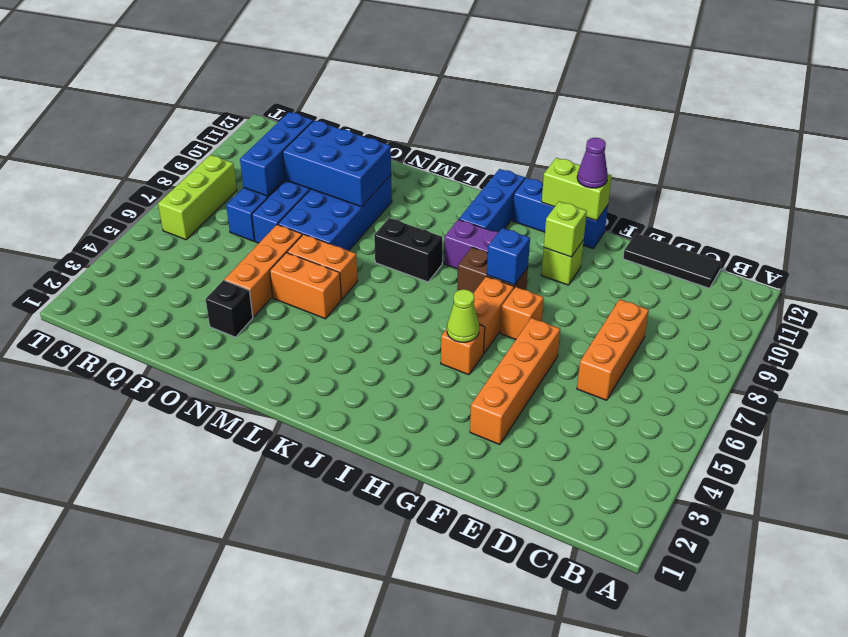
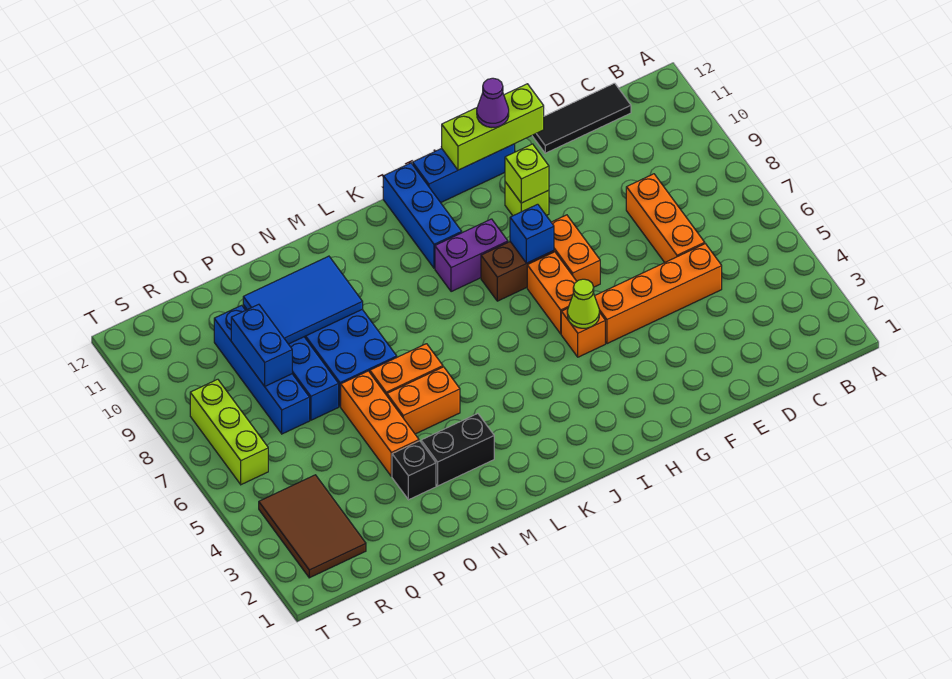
orange brick F3:F6 level 1 -> orange brick D5:G5 level 1
orange brick G7 level 1 -> orange brick G7:G8 level 1
lime brick G12:H12 level 2 -> lime brick F12:H12 level 2
black brick K8:L8 level 1 -> black brick M3:N3 level 1
blue brick N9:P10 level 2 -> blue tile N9:P10 level 2
blue brick Q8:Q10 level 2 -> blue brick Q8:Q9 level 2
none -> brown tile R2:S4 level 1

